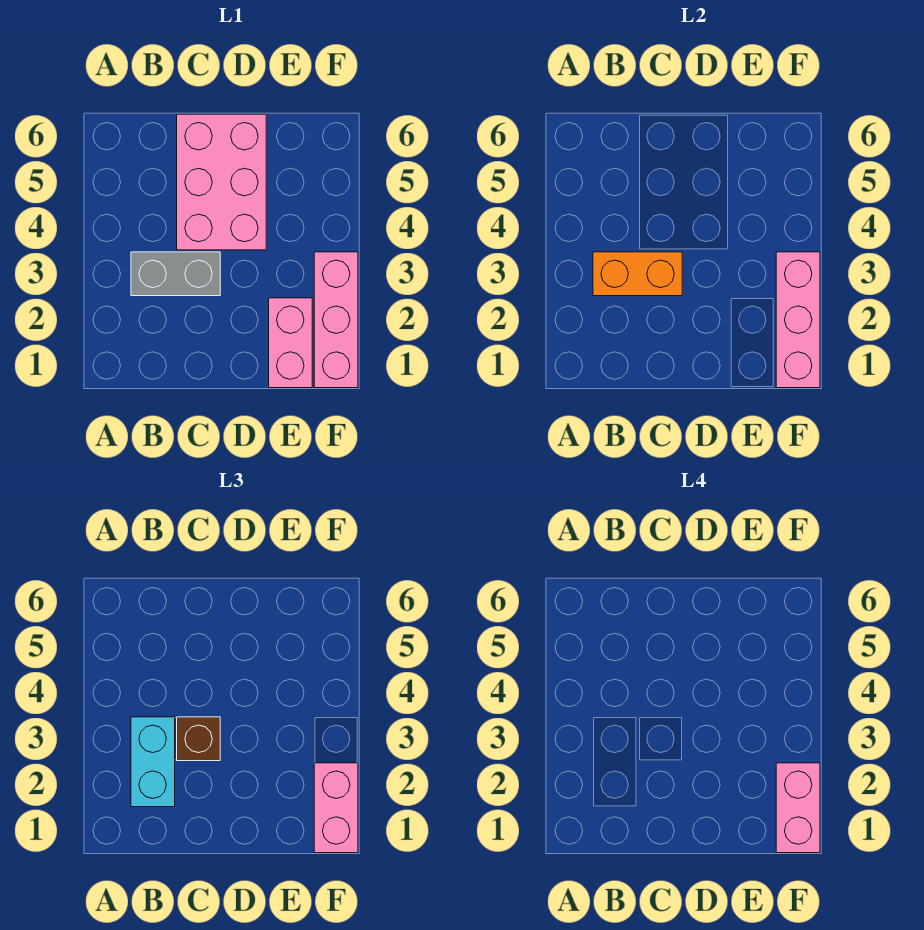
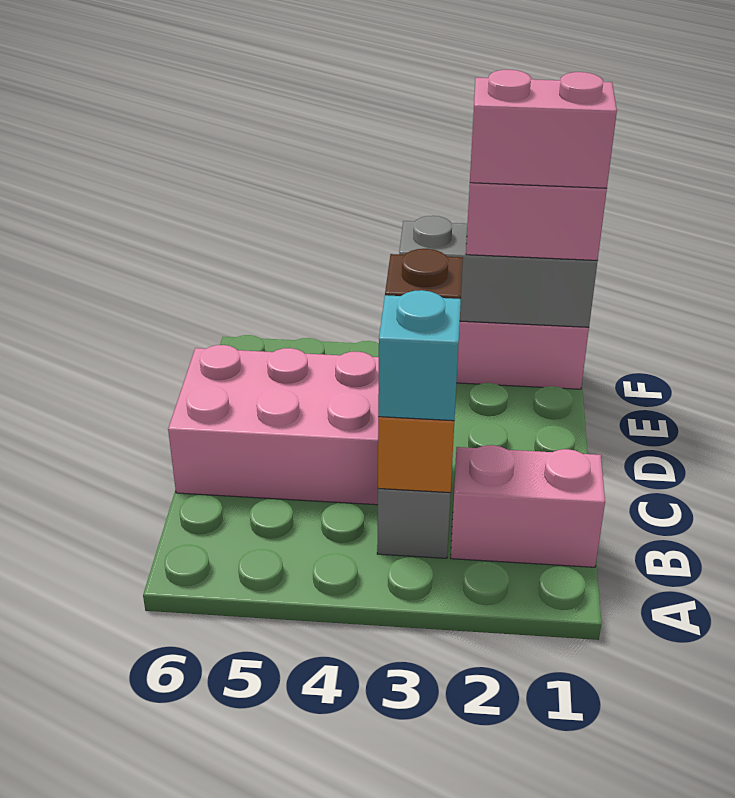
cyan brick B2:B3 level 3 -> cyan brick B3 level 3
pink brick E1:E2 level 1 -> pink brick B1:B2 level 1
pink brick F1:F3 level 2 -> grey brick F1:F3 level 2

